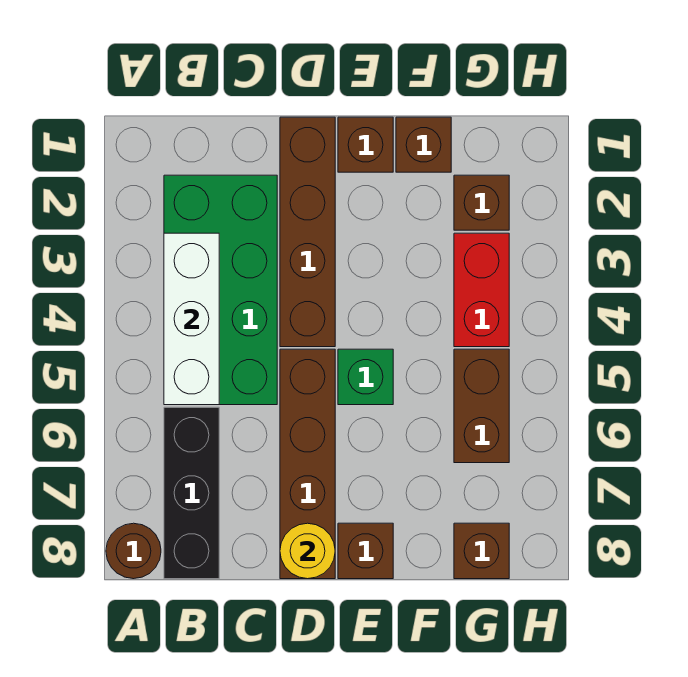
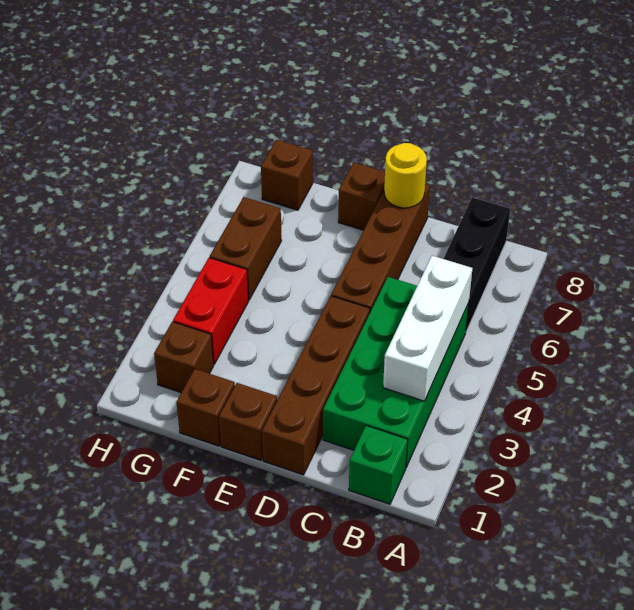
brown round brick A8 level 1 -> none
green brick E5 level 1 -> green brick B1 level 1

